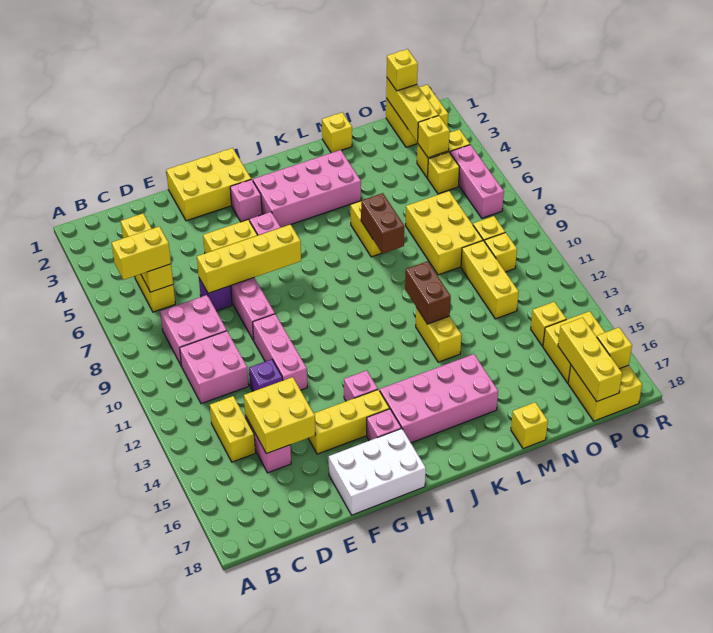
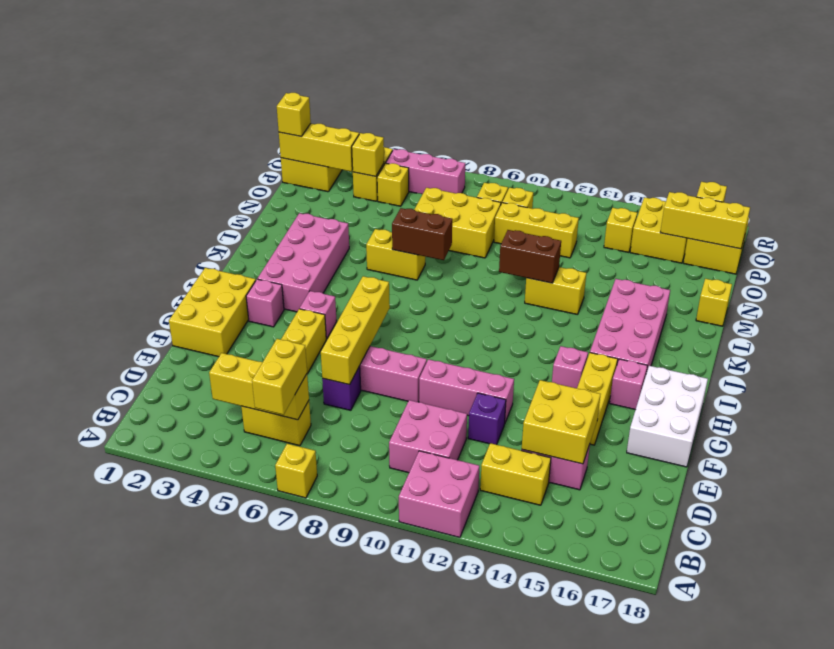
pink brick C8:D9 level 1 -> pink brick A11:B12 level 1
yellow brick M1 level 1 -> yellow brick A7 level 1

